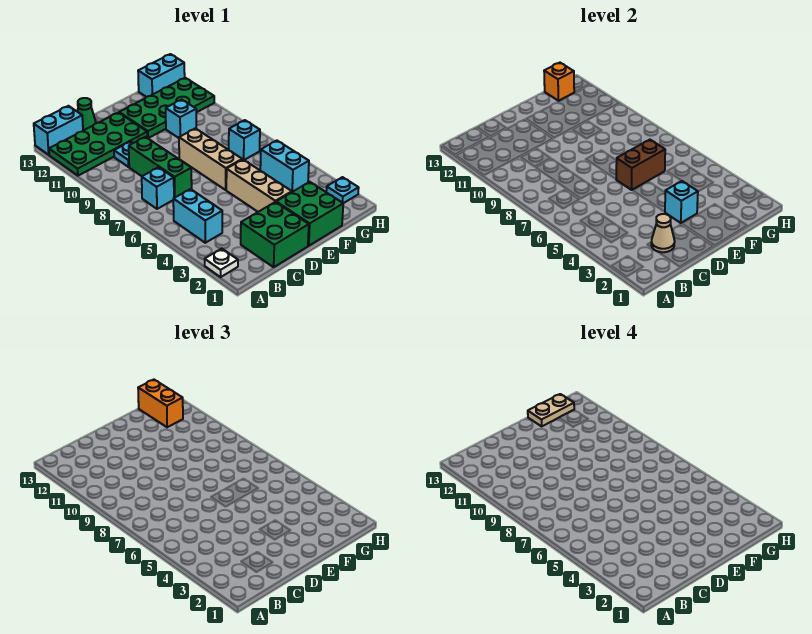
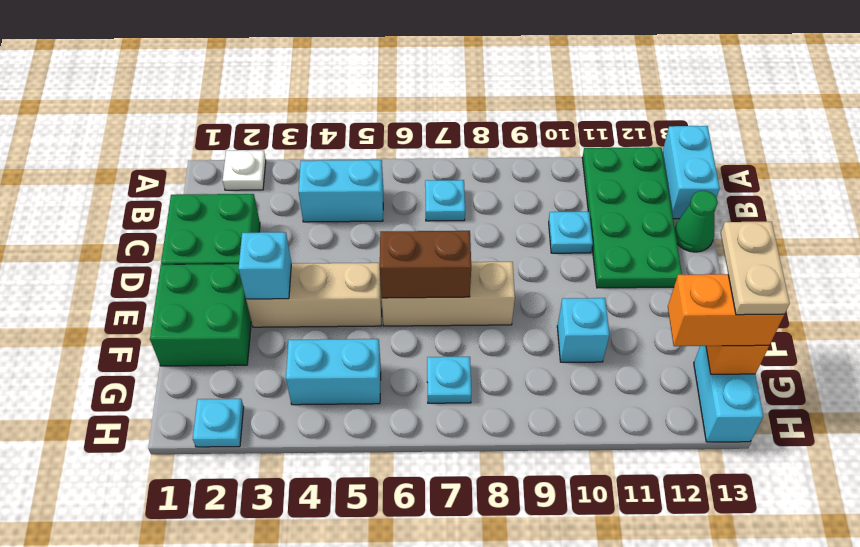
cyan brick B7 level 1 -> cyan plate B7 level 1
tan cone C2 level 2 -> none
green brick C7:C9 level 1 -> none
brown brick E6:F6 level 2 -> brown brick E6:E7 level 2
green plate E11:H12 level 1 -> none
cyan brick G7 level 1 -> cyan plate G7 level 1

